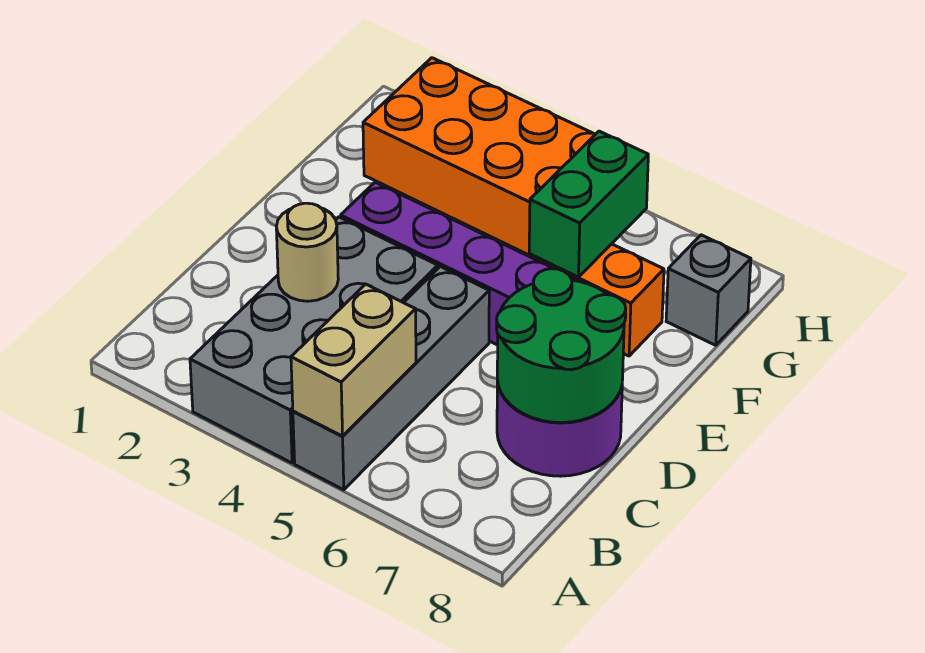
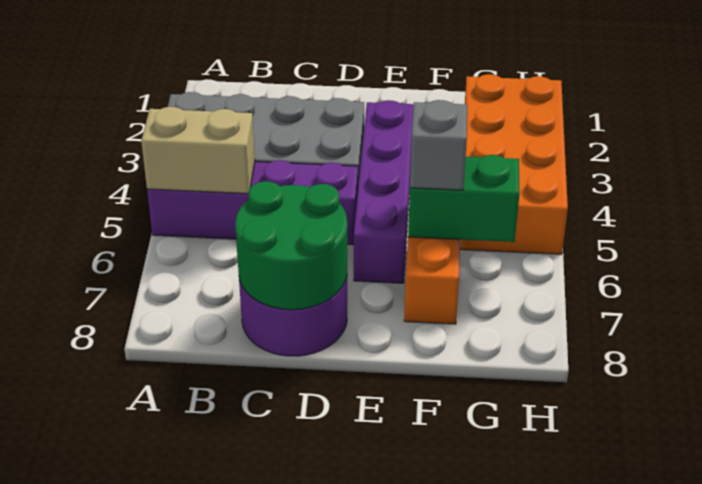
grey brick A5:D5 level 1 -> purple brick A5:D5 level 1
tan round brick C3 level 2 -> none
grey brick G8 level 1 -> grey brick F6 level 3

